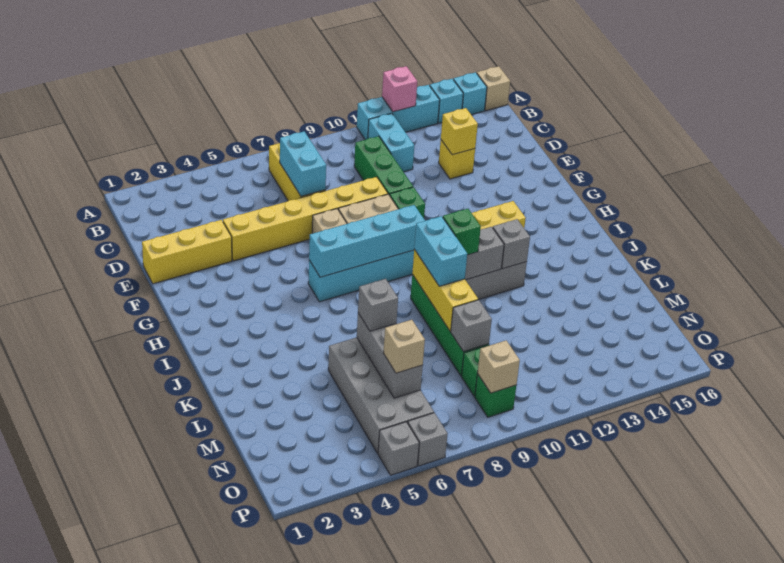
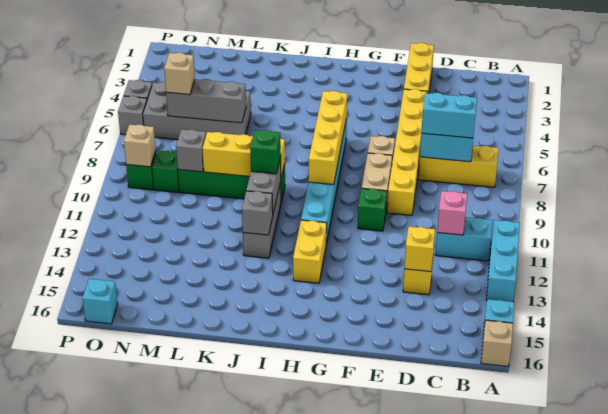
pink brick A12 level 2 -> pink brick C11 level 2
cyan brick A14 level 1 -> cyan brick O16 level 1
green brick C10:E10 level 1 -> none
cyan brick H6:H9 level 2 -> yellow brick H6:H9 level 2
cyan brick J9:K9 level 3 -> cyan brick C7:D7 level 3
grey brick L6 level 3 -> none

